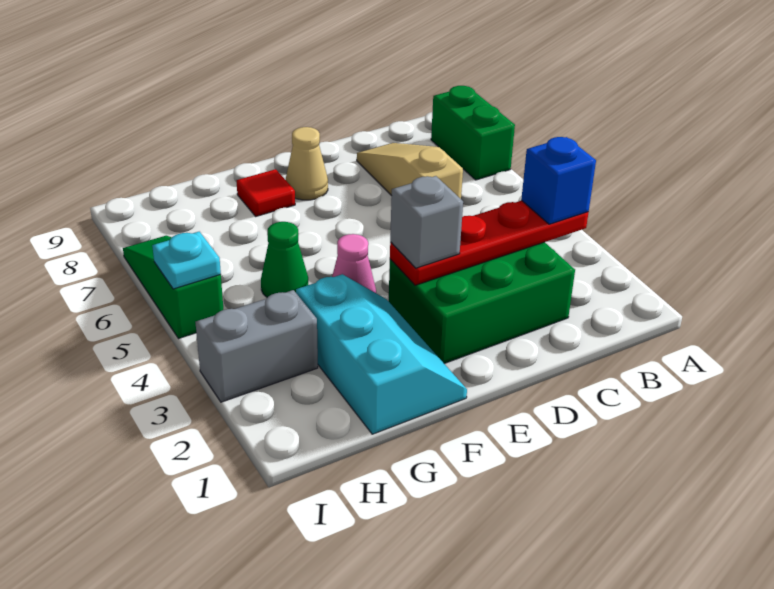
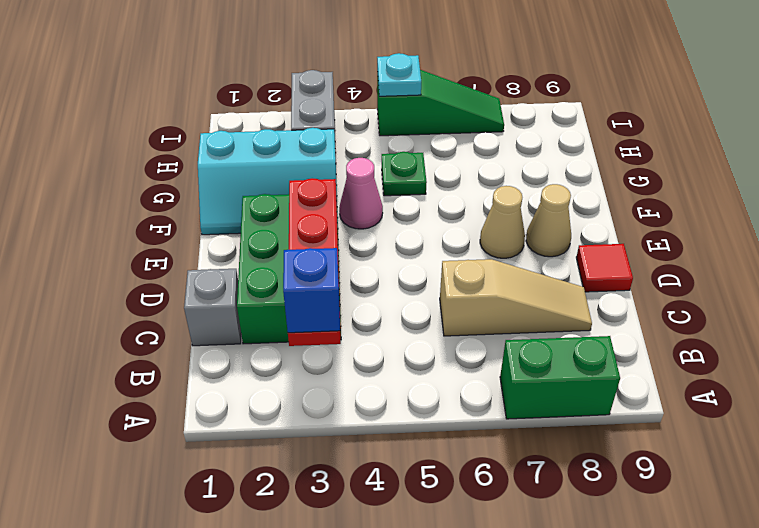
grey brick E3 level 3 -> grey brick C1 level 1
none -> tan cone E7 level 1
red tile F8 level 1 -> red tile D9 level 1
green cone G5 level 1 -> green plate G5 level 1

